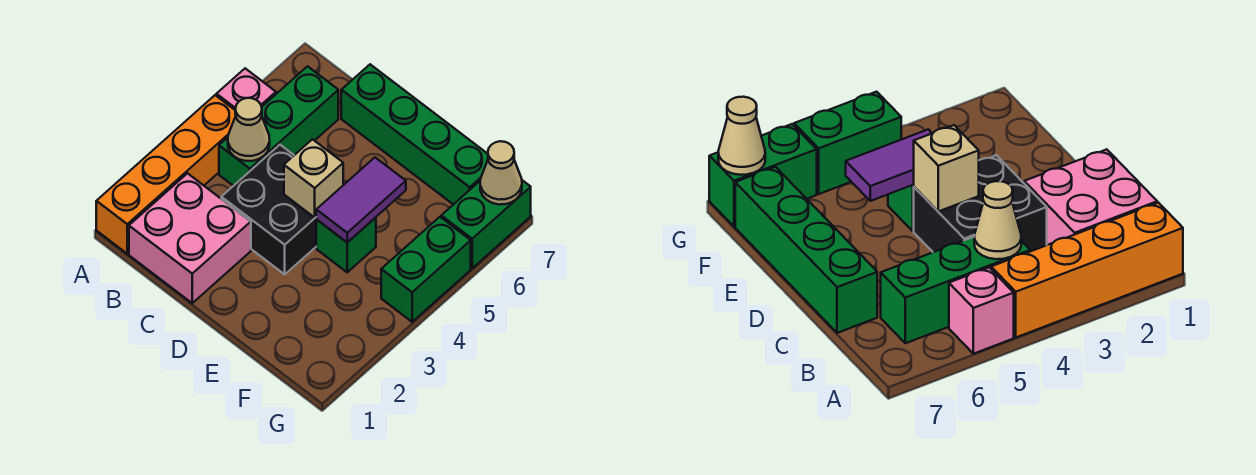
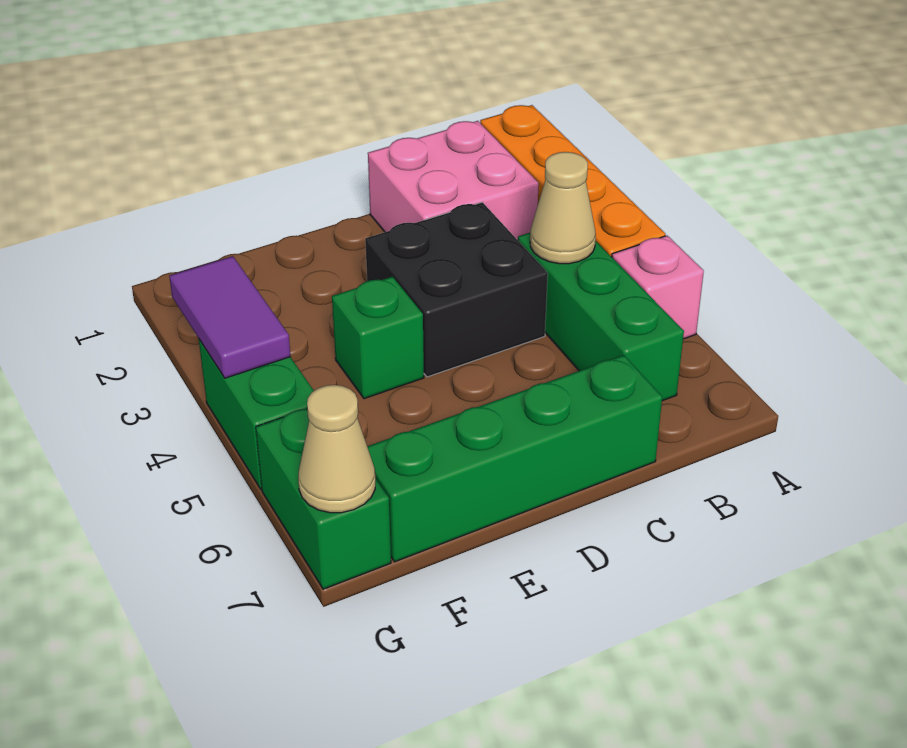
tan brick D4 level 2 -> none
purple tile E4:E5 level 2 -> purple tile G3:G4 level 2

